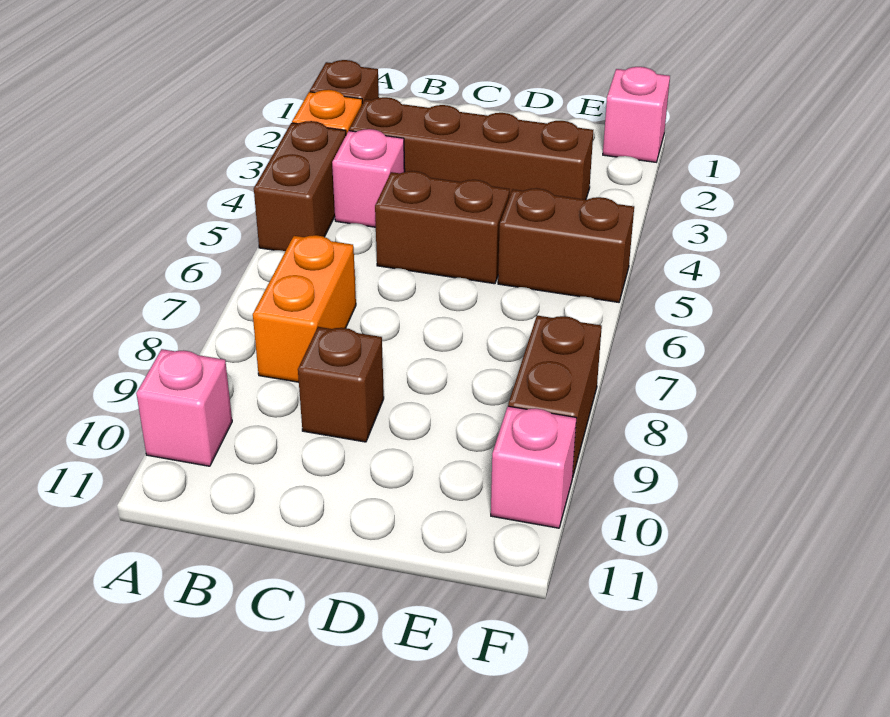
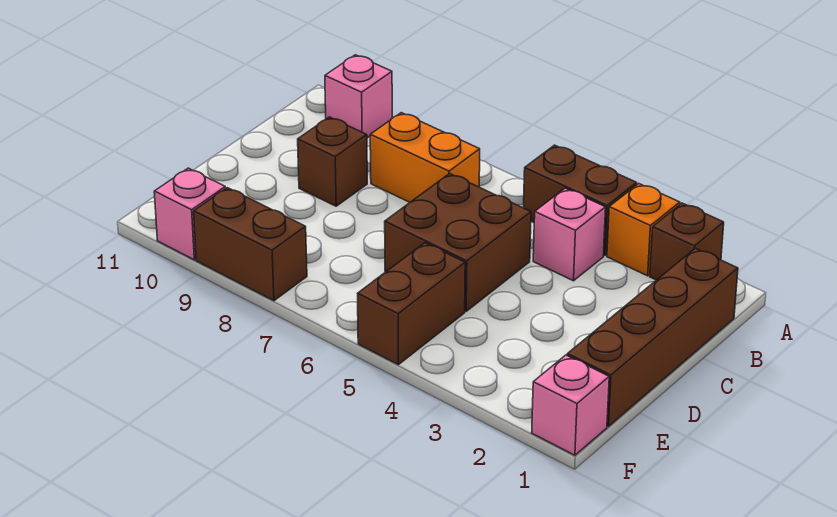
brown brick B3:E3 level 1 -> brown brick B1:E1 level 1
brown brick C5:D5 level 1 -> brown brick C5:D6 level 1

